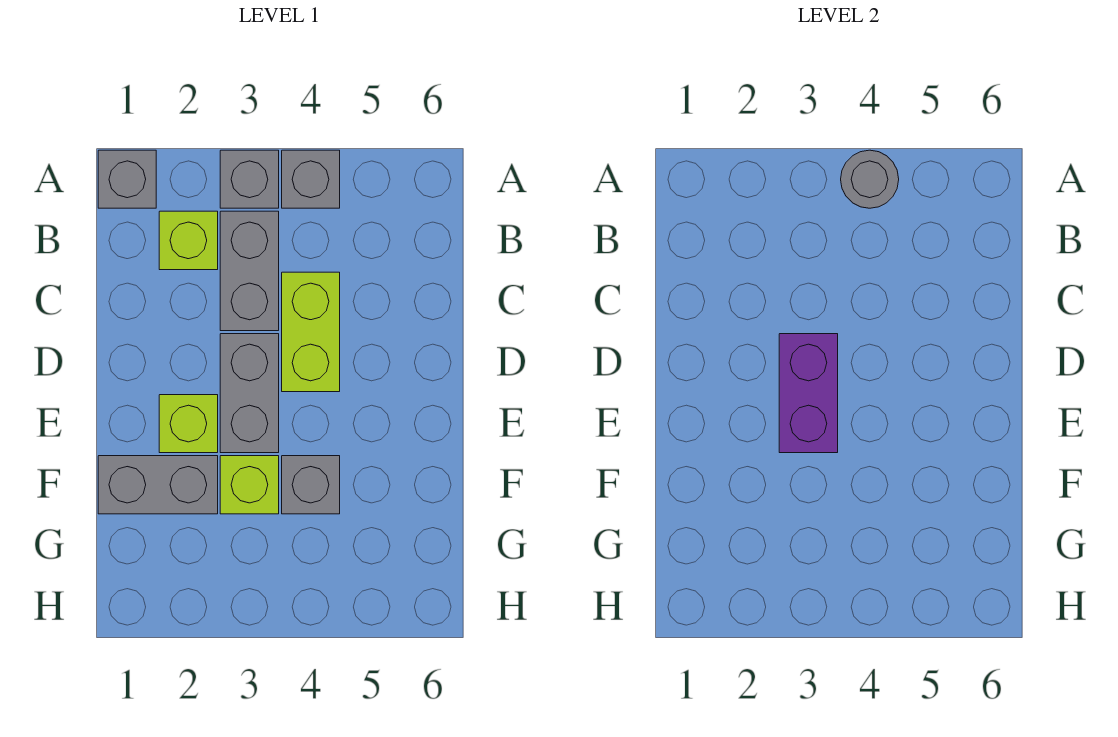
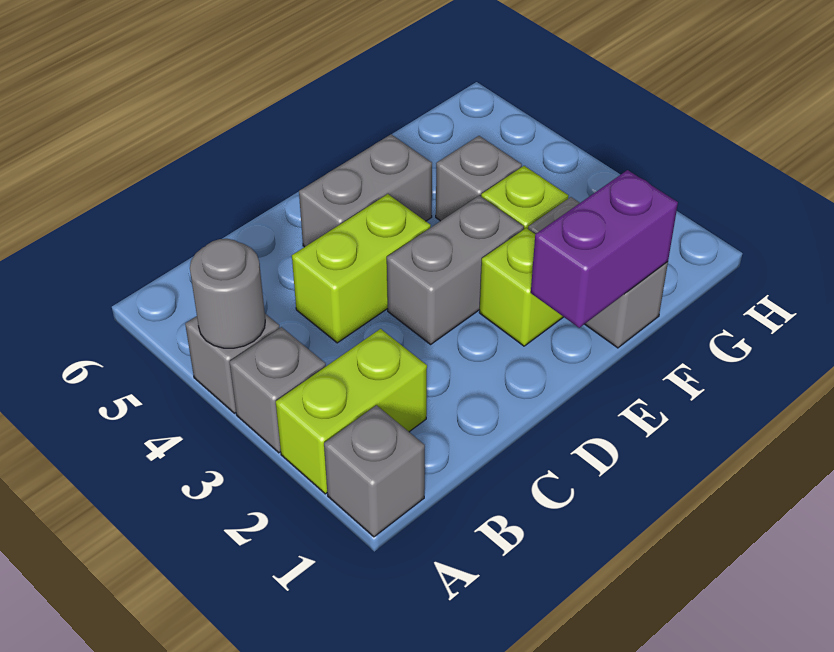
lime brick B2 level 1 -> lime brick A2:B2 level 1
grey brick B3:C3 level 1 -> grey brick D5:E5 level 1
purple brick D3:E3 level 2 -> purple brick E1:F1 level 2

